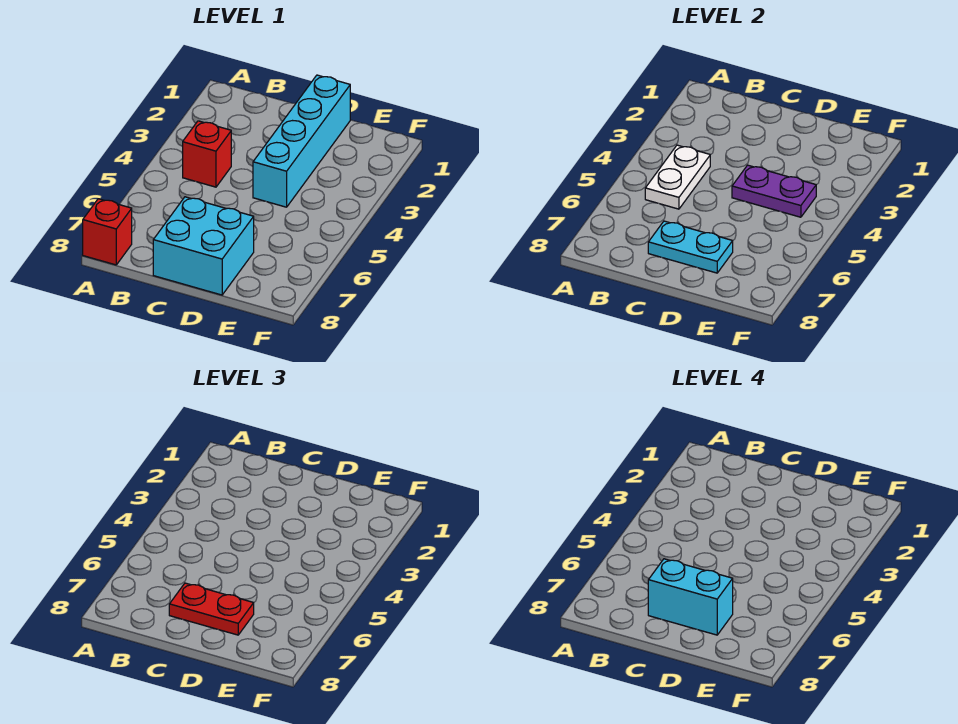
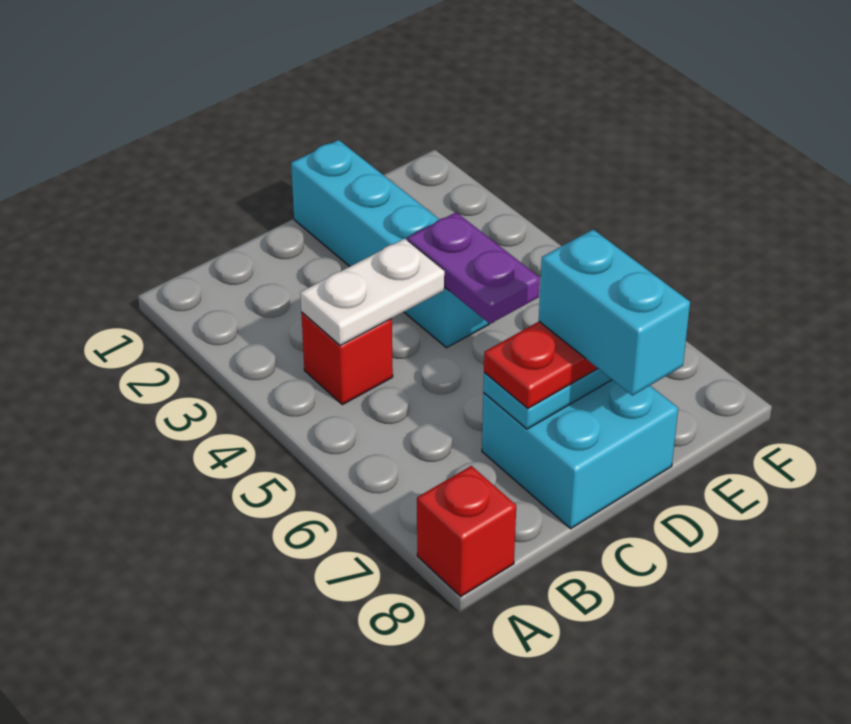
white plate B4:B5 level 2 -> white plate B4:C4 level 2
cyan brick C7:D7 level 4 -> cyan brick D7:D8 level 4
purple plate D4:E4 level 2 -> purple plate D4:D5 level 2

